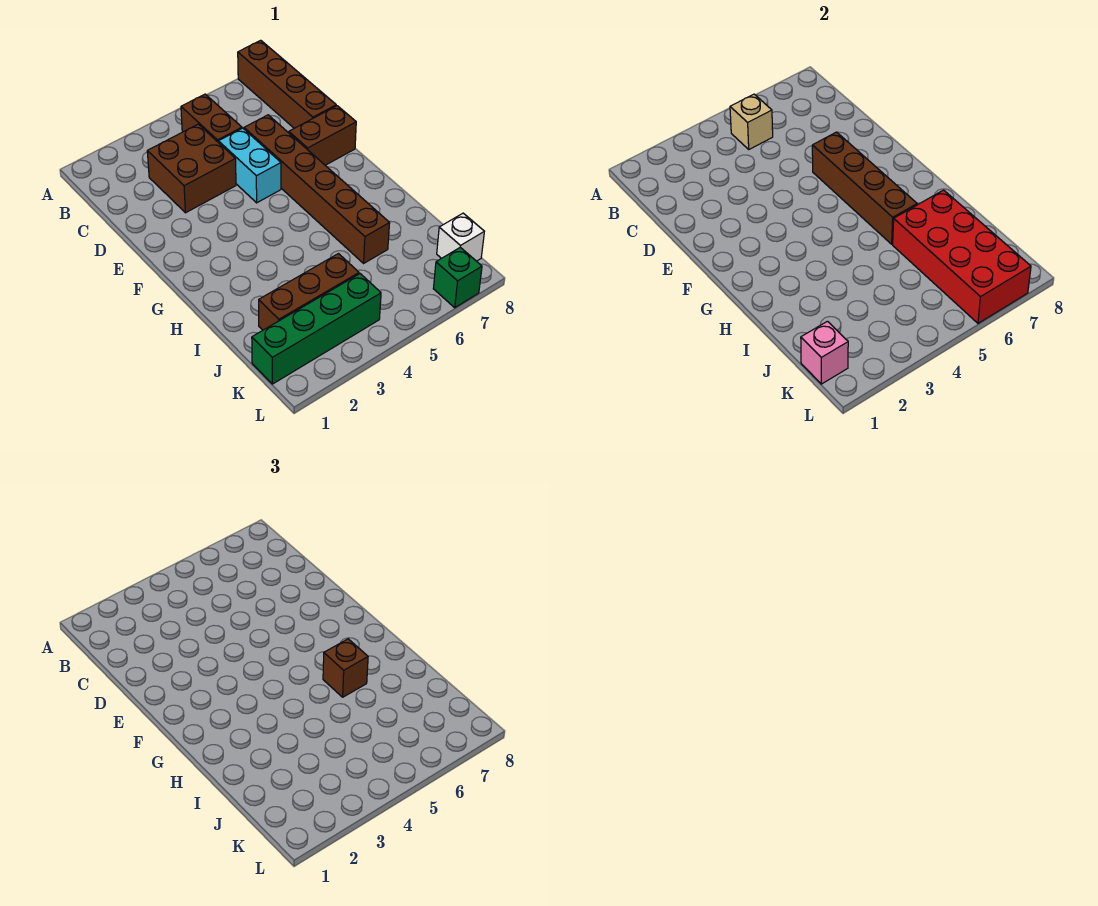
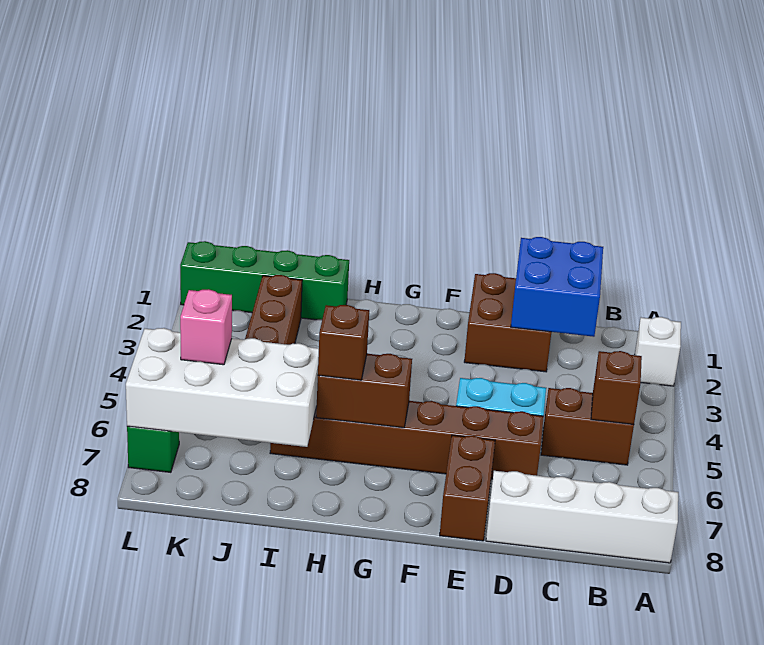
brown brick A8:D8 level 1 -> white brick A8:D8 level 1
tan brick B5 level 2 -> brown brick B5 level 2
none -> blue brick C1:D2 level 2
brown brick C3:D4 level 1 -> brown brick D1:E2 level 1
brown brick E6:H6 level 2 -> brown brick G6:H6 level 2
red brick I6:L7 level 2 -> white brick I6:L7 level 2
green brick K1:K4 level 1 -> green brick I1:L1 level 1
pink brick K1 level 2 -> pink brick K6 level 3
white brick K8 level 1 -> white brick A2 level 1

